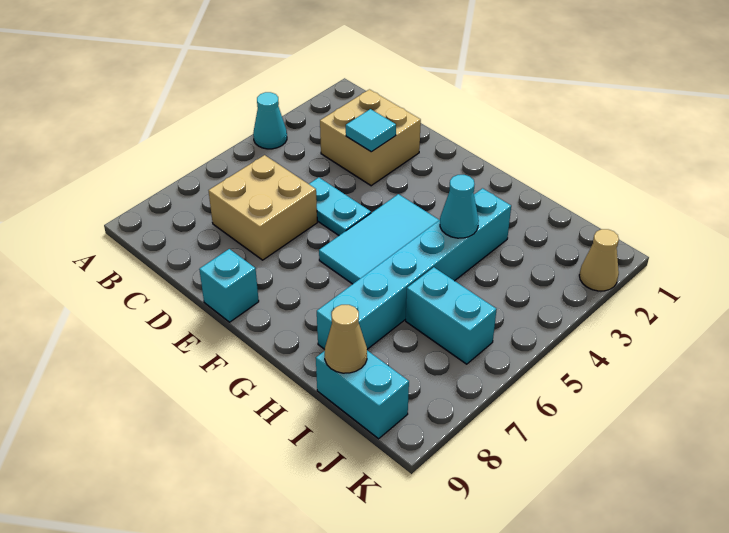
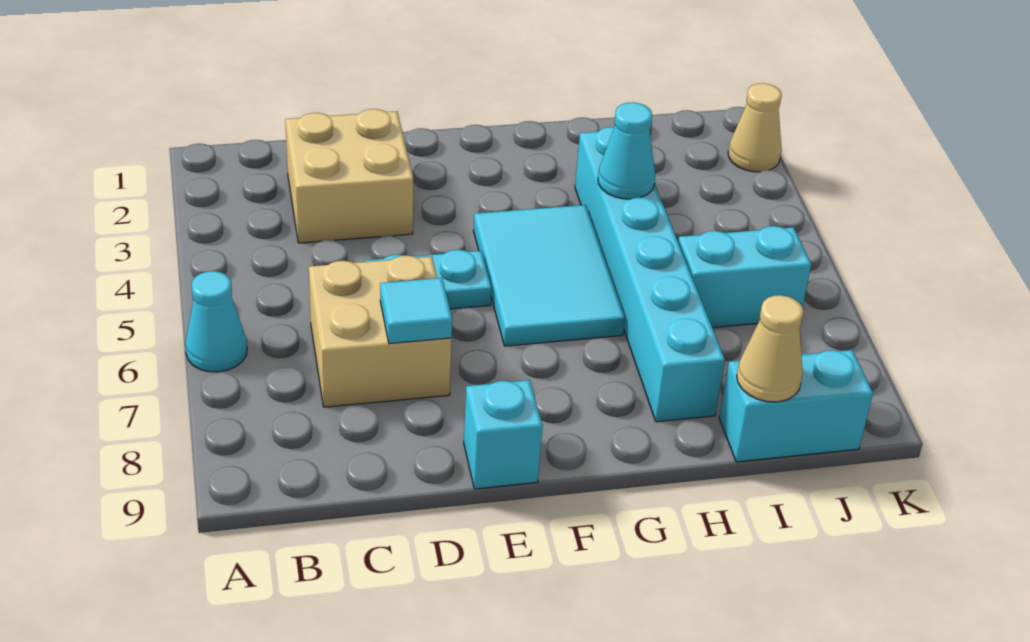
cyan cone A4 level 1 -> cyan cone A6 level 1
cyan tile D3 level 2 -> cyan tile D7 level 2

